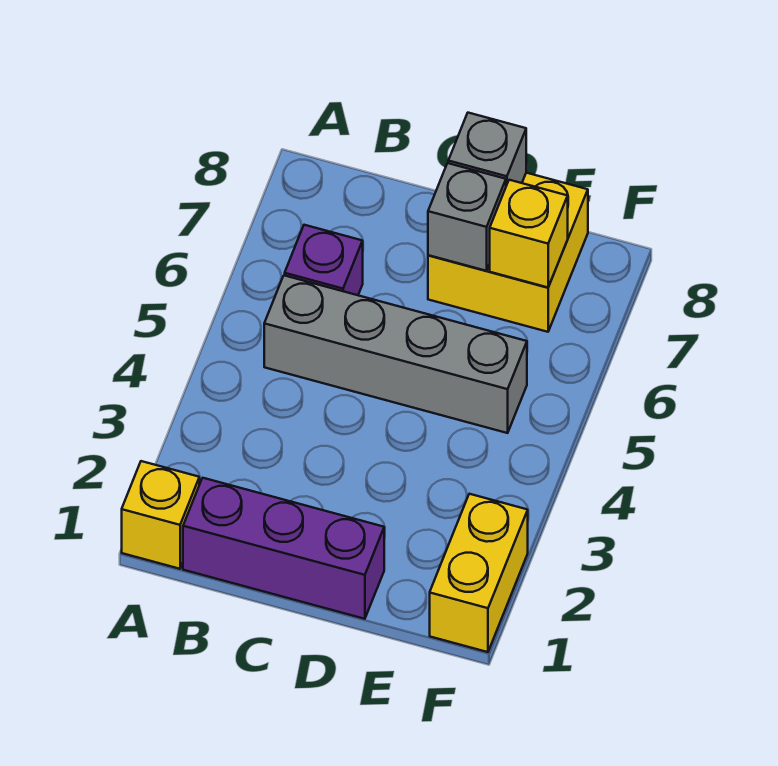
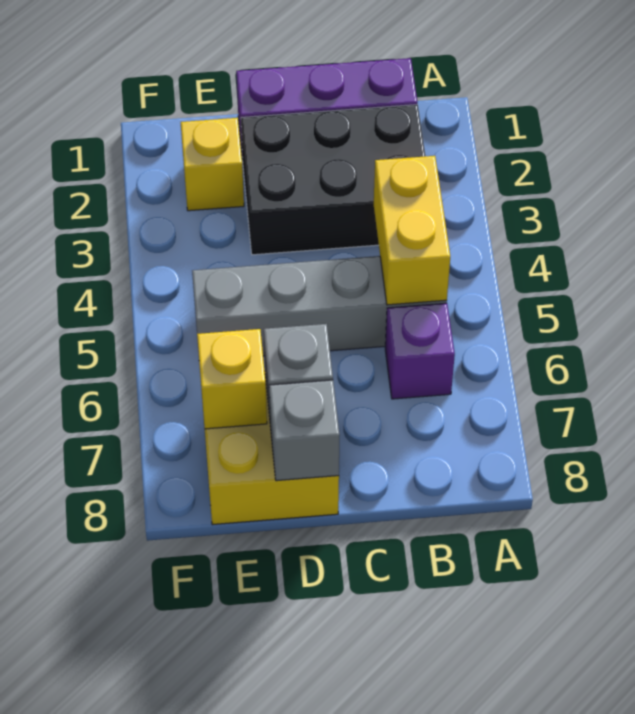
yellow brick A1 level 1 -> yellow brick E2 level 1
none -> black brick B2:D3 level 1
yellow brick F1:F2 level 1 -> yellow brick B4:B5 level 2

